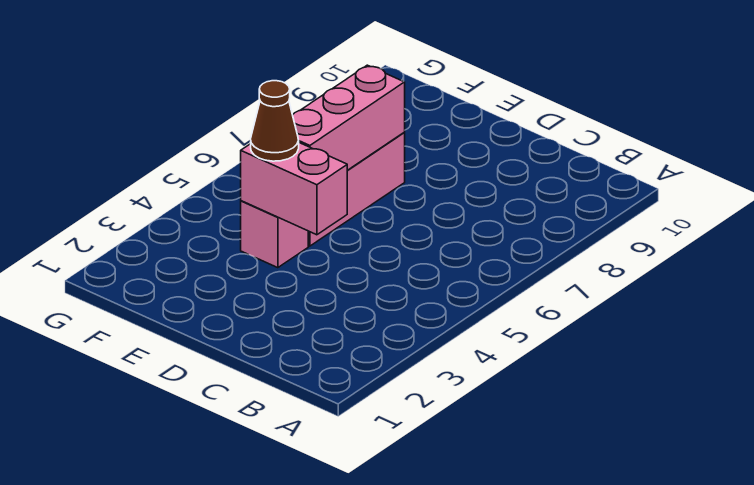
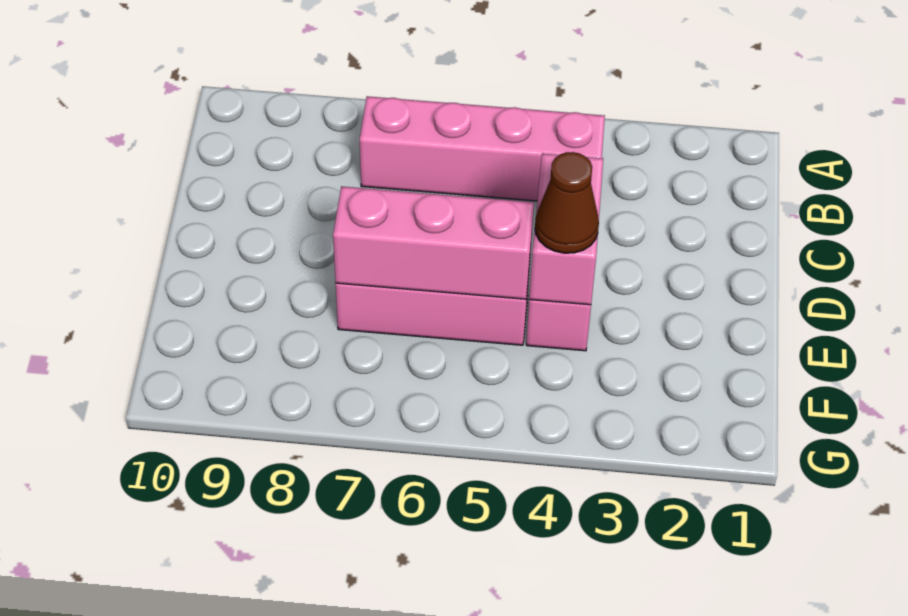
none -> pink brick B4:B7 level 1

